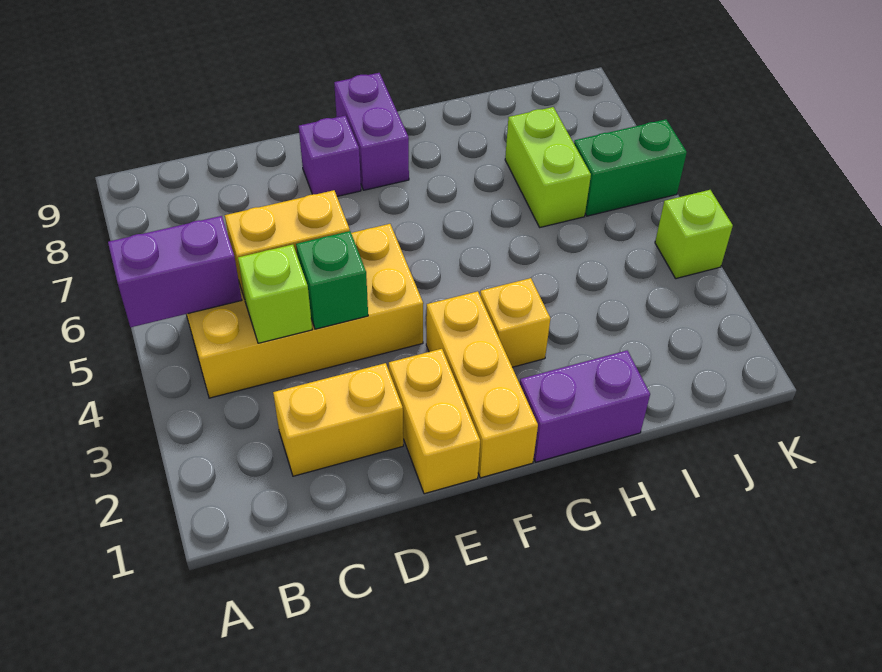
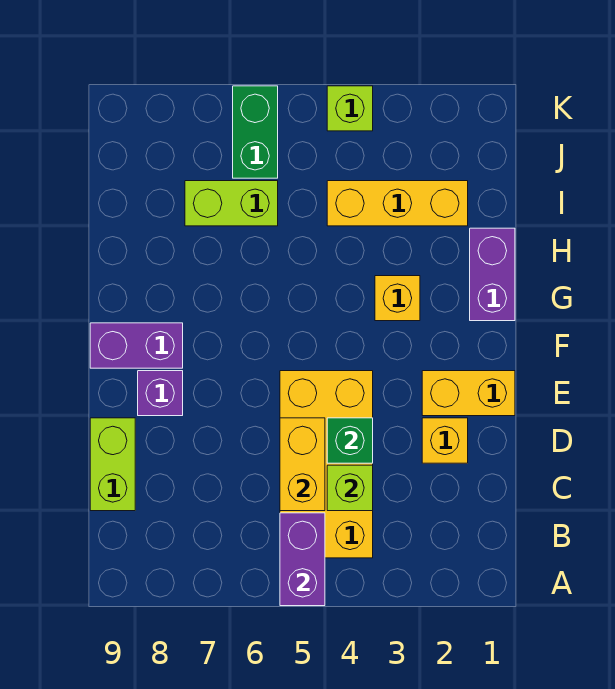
yellow brick C2:D2 level 1 -> yellow brick D2 level 1
none -> lime brick C9:D9 level 1
yellow brick F1:F3 level 1 -> yellow brick I2:I4 level 1

